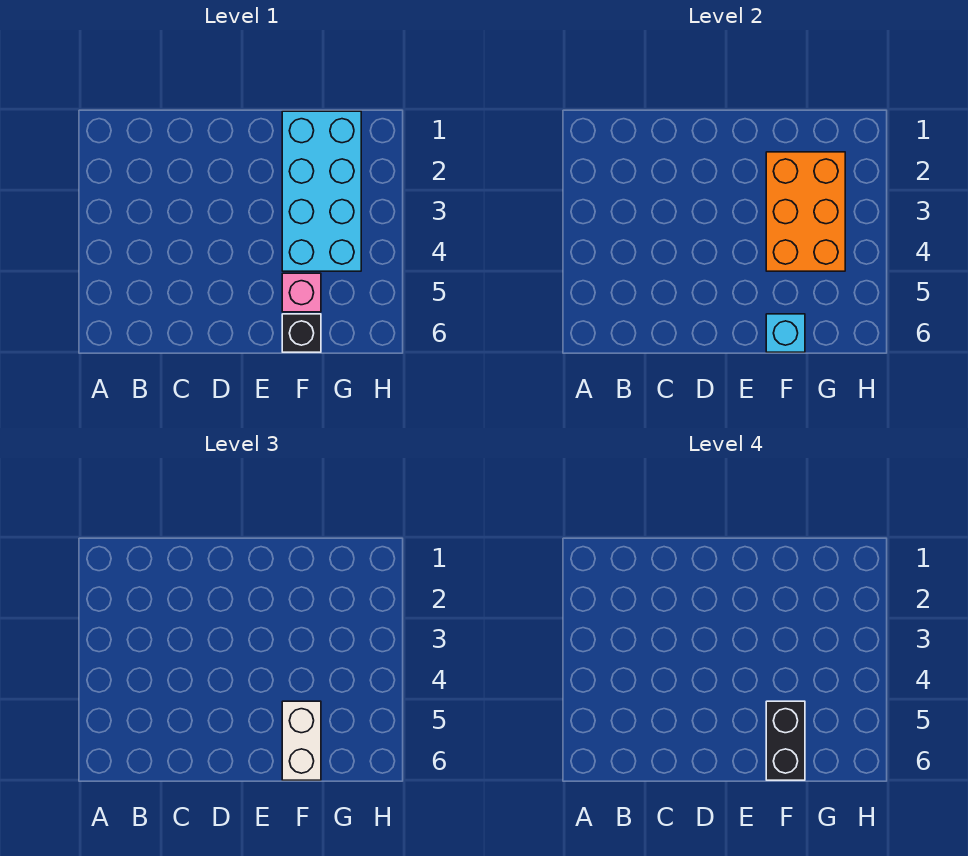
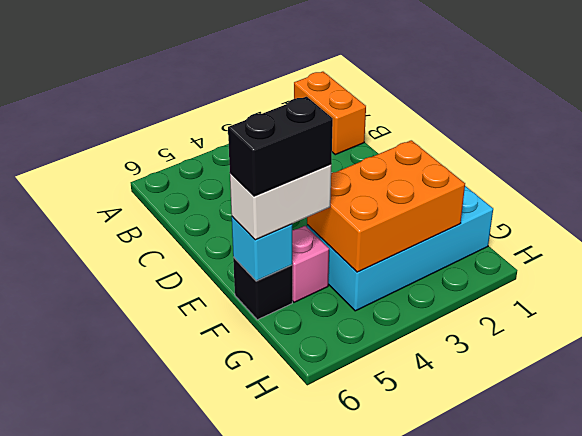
none -> orange brick A1:B1 level 1

